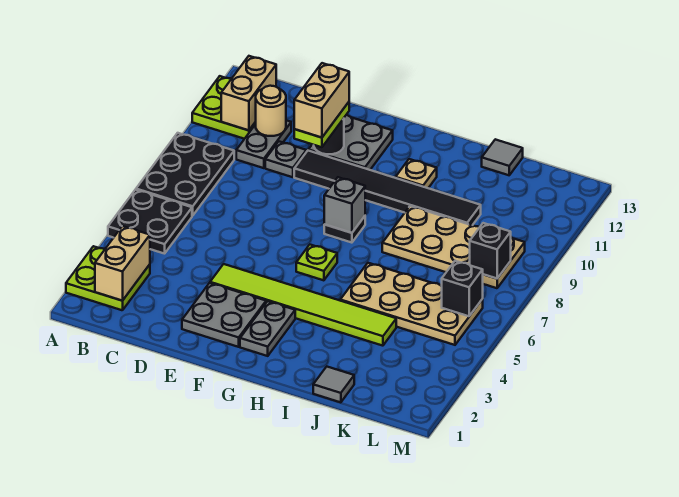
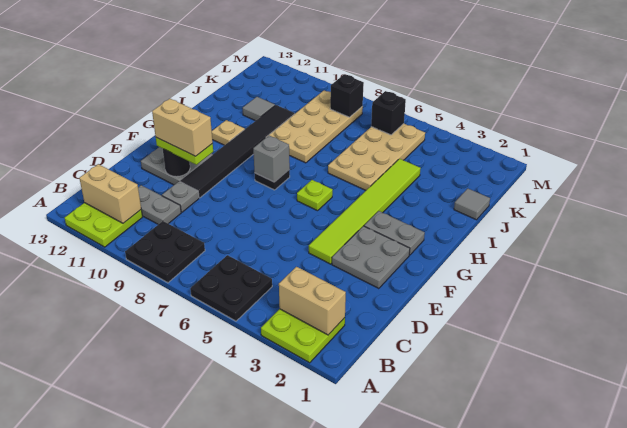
black plate A7:B9 level 1 -> black plate A8:B9 level 1
tan round brick C11 level 2 -> none
grey tile J13 level 1 -> grey tile J11 level 1

